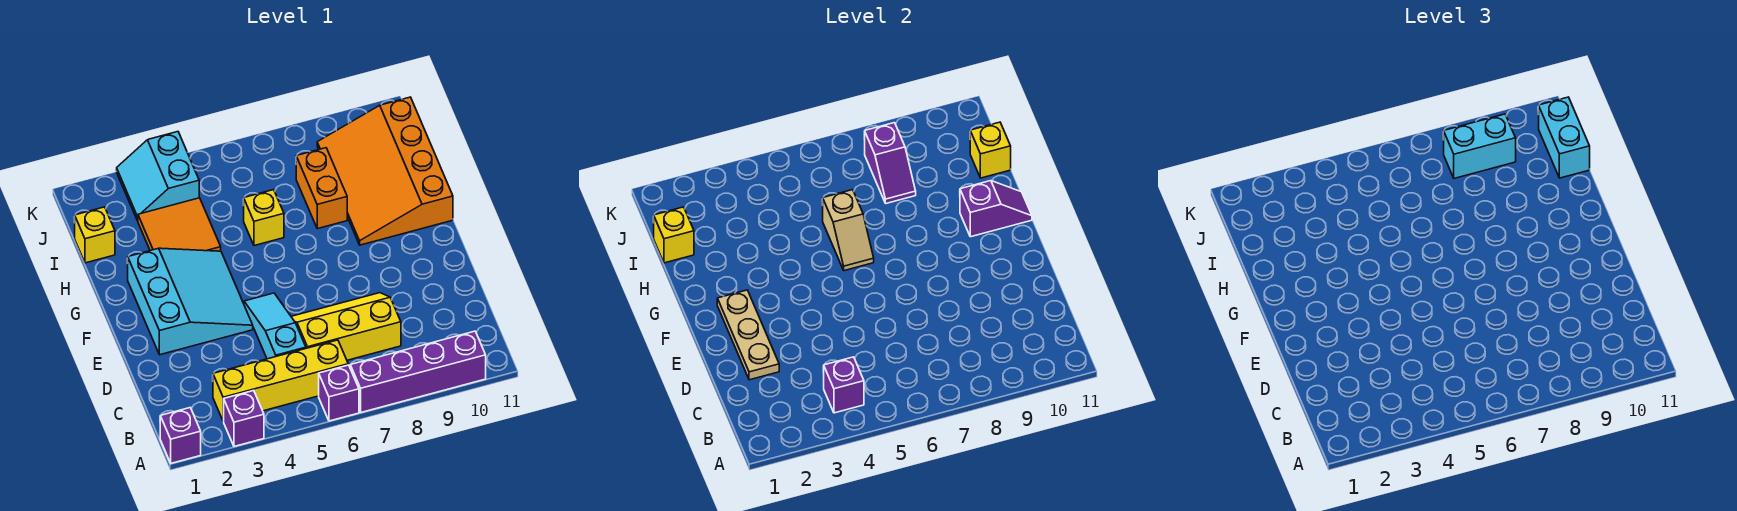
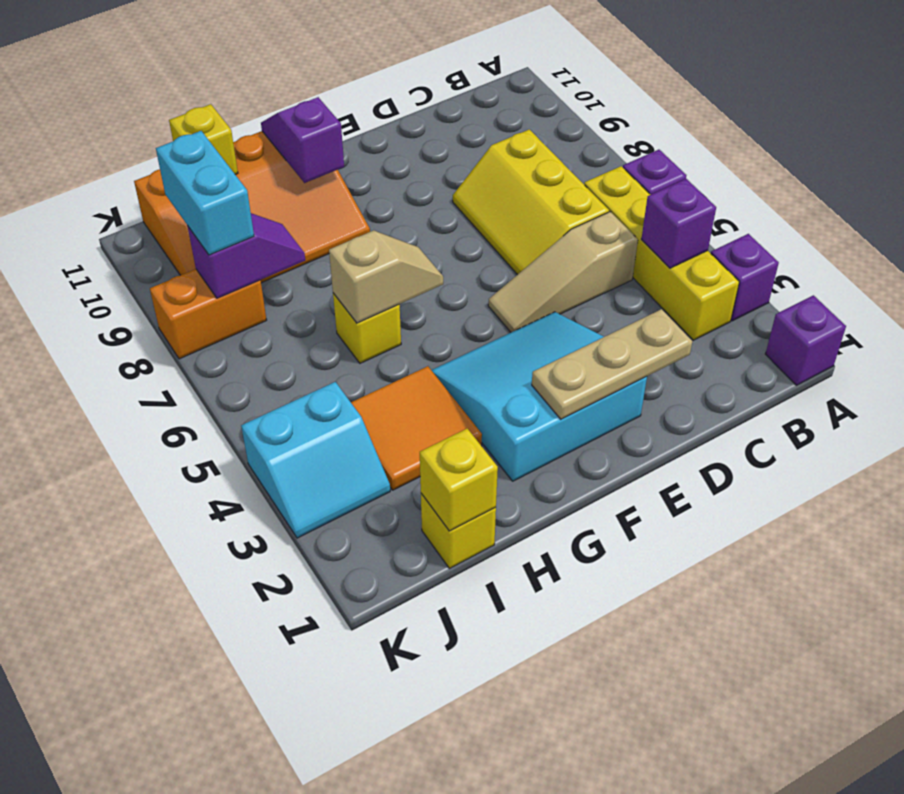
purple brick A7:A10 level 1 -> none
cyan slope C5:E5 level 1 top C -> tan slope C5:E5 level 1 top C
orange brick H8:I8 level 1 -> orange brick J8:K8 level 1
cyan brick I11:J11 level 3 -> none

